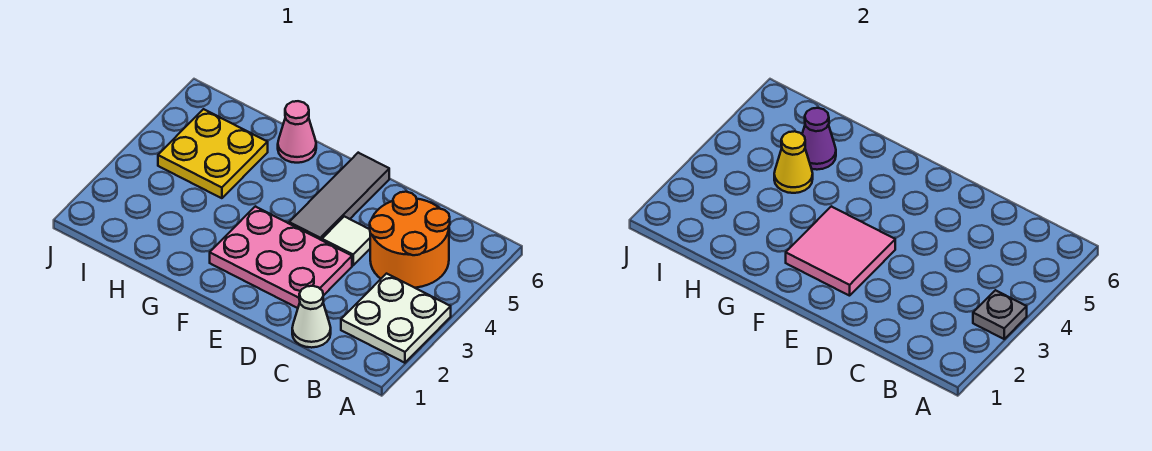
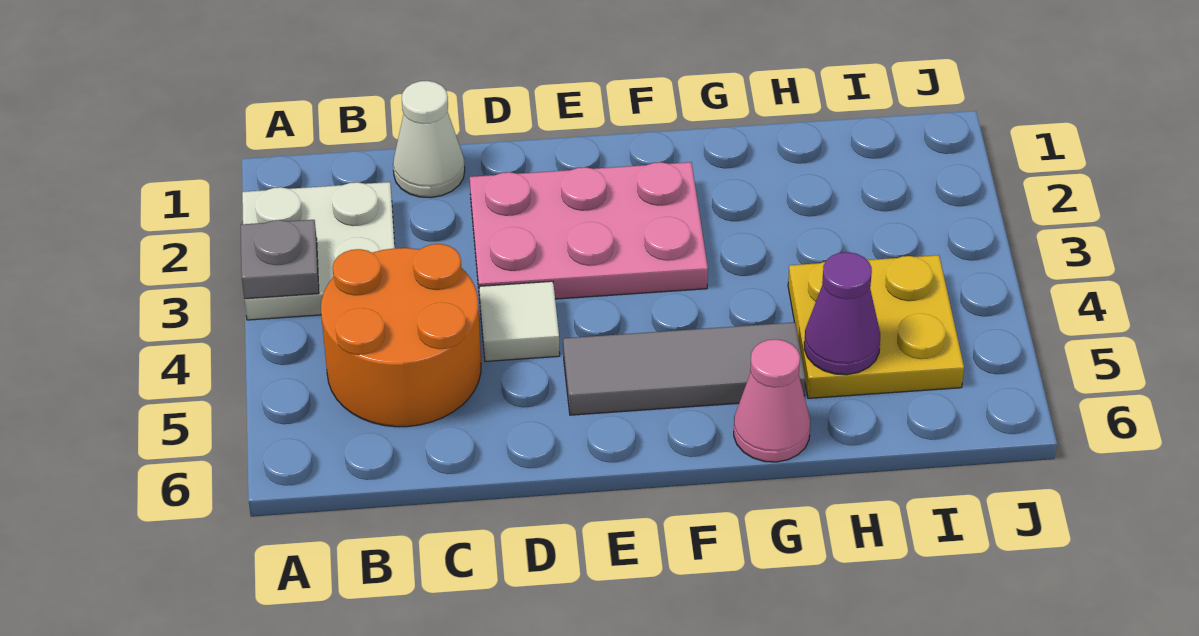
pink tile E2:F3 level 2 -> none
grey tile E4:E6 level 1 -> grey tile E5:G5 level 1
yellow cone H4 level 2 -> none

